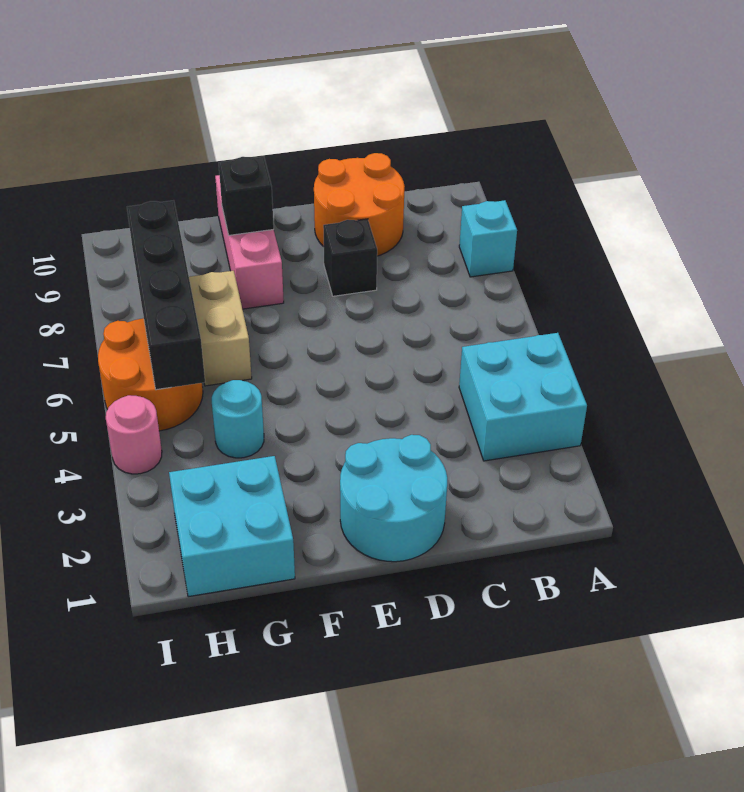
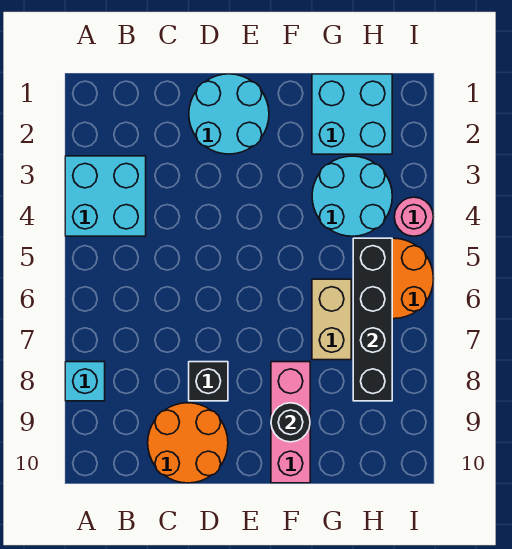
black brick F9 level 2 -> black round brick F9 level 2
cyan round brick G4 level 1 -> cyan round brick G3:H4 level 1

